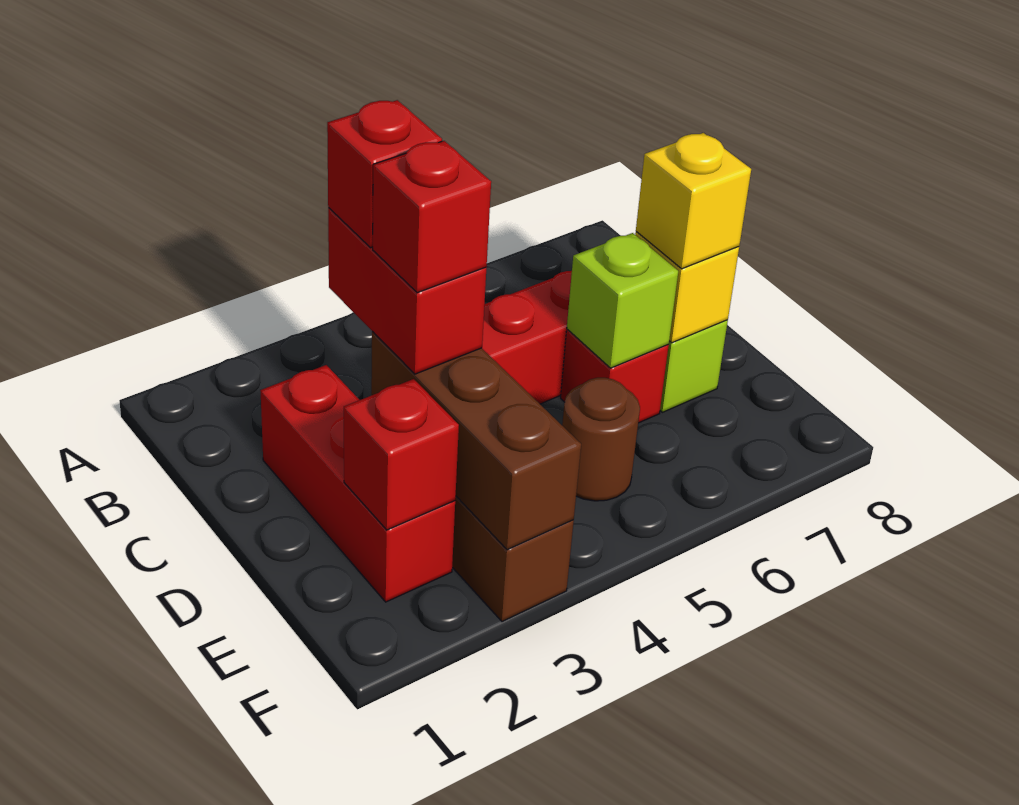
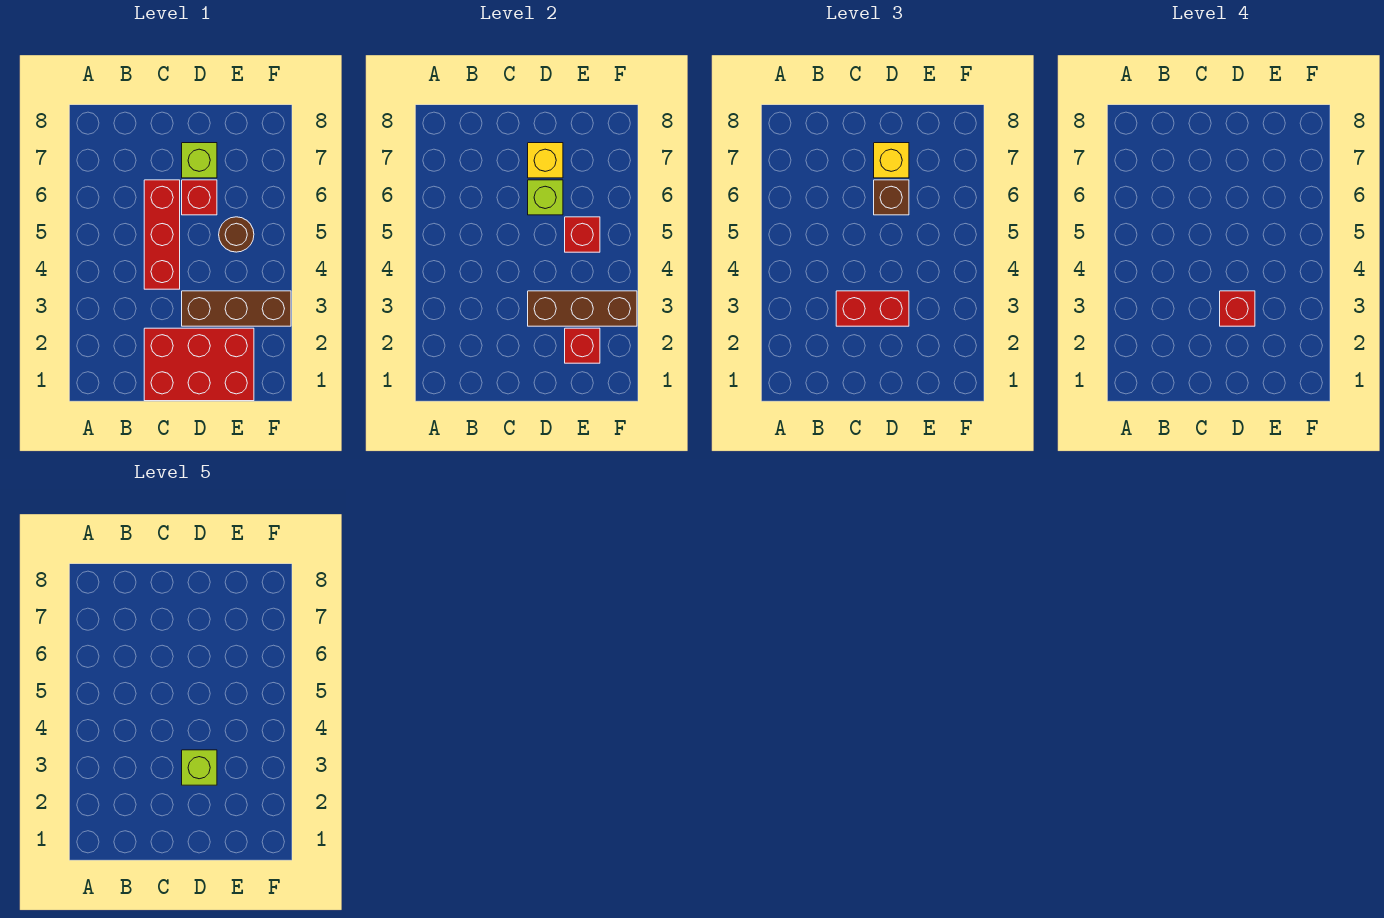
red brick C2:E2 level 1 -> red brick C1:E2 level 1
red brick C3 level 4 -> red brick E5 level 2
none -> lime brick D3 level 5
none -> brown brick D6 level 3

